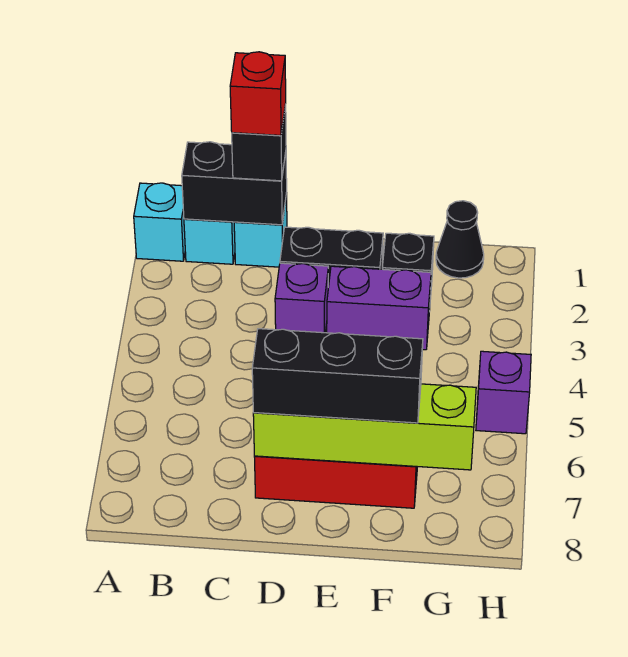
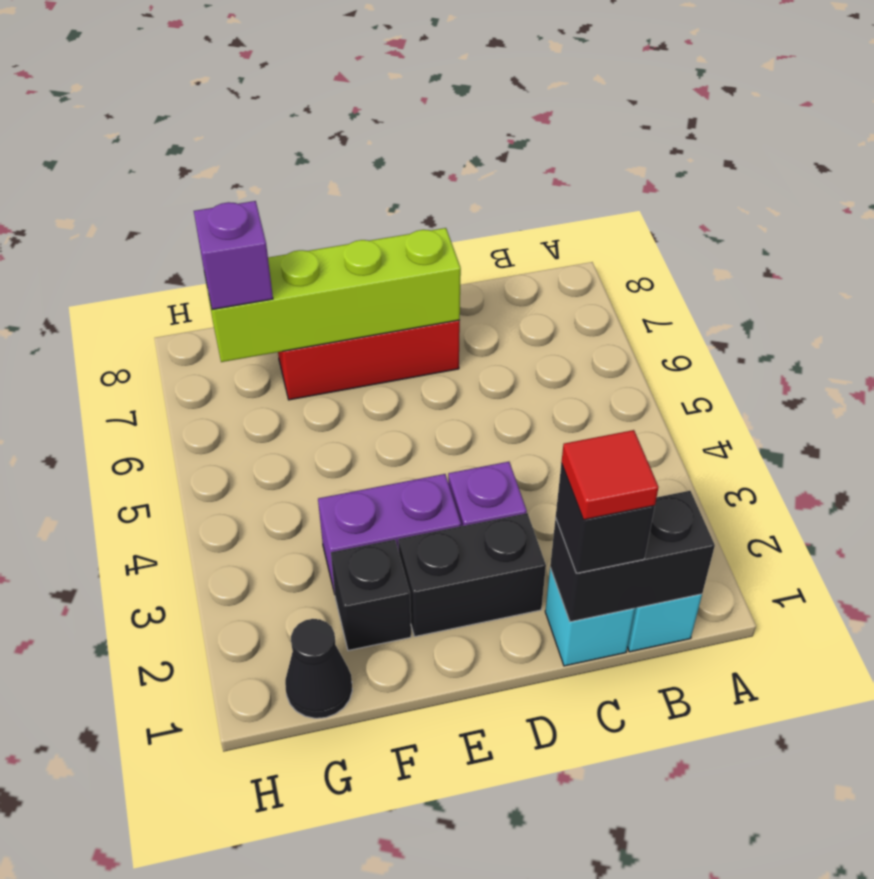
cyan brick A1 level 1 -> none
red brick C1 level 4 -> red tile C1 level 4
black brick D7:F7 level 3 -> none
purple brick H5 level 1 -> purple brick G7 level 3

